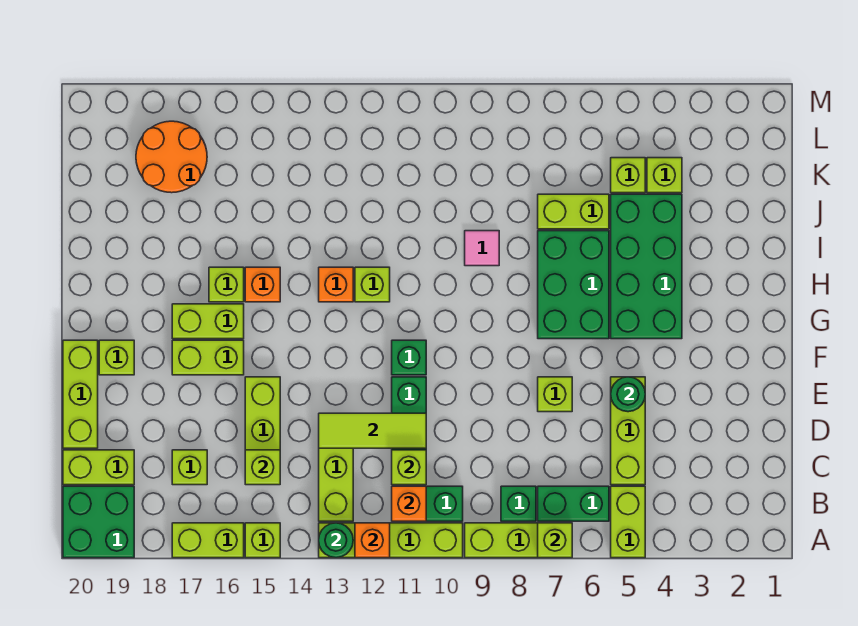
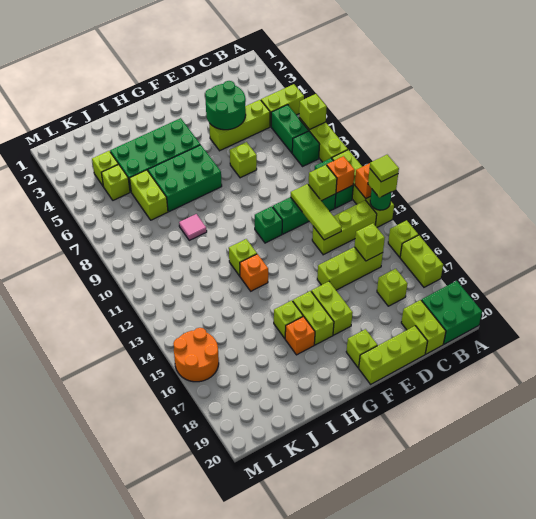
none -> lime brick A13 level 3
none -> lime tile A13 level 4
green round brick E5 level 2 -> green round brick D4:E5 level 2
orange brick H15 level 1 -> orange brick H17 level 1
orange round brick K17:L18 level 1 -> orange round brick L15:M16 level 1

